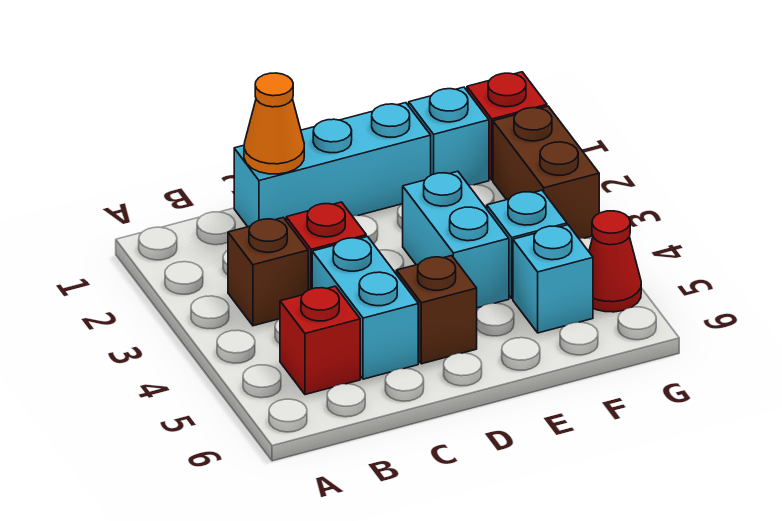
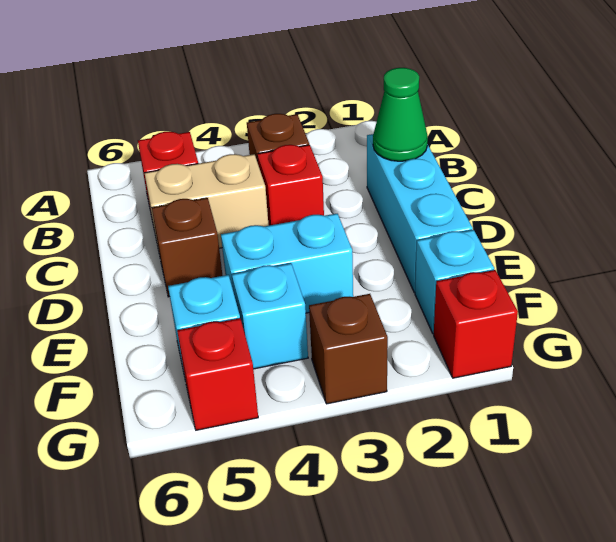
orange cone C1 level 2 -> green cone C1 level 2
cyan brick C4:C5 level 1 -> tan brick C4:C5 level 1
brown brick G2:G3 level 1 -> brown brick G3 level 1
red cone G5 level 1 -> red brick G5 level 1

